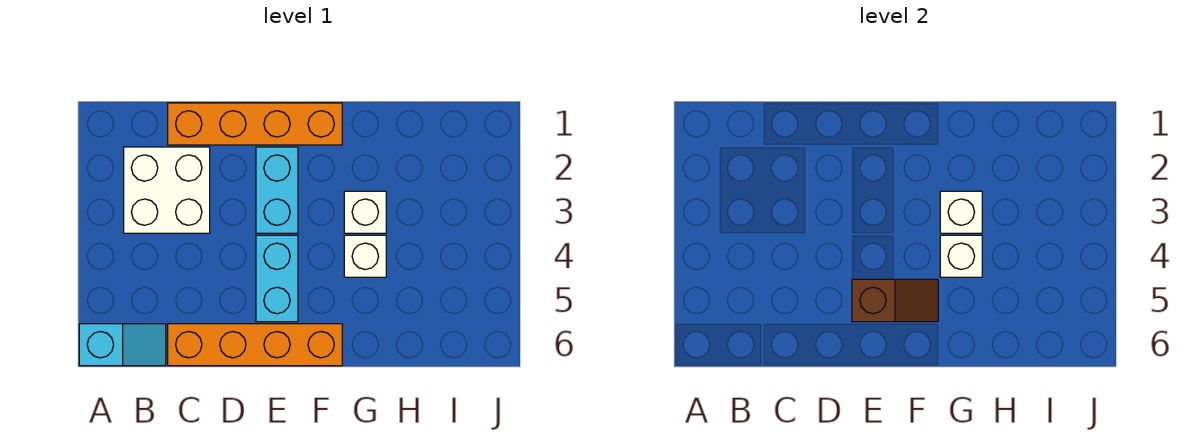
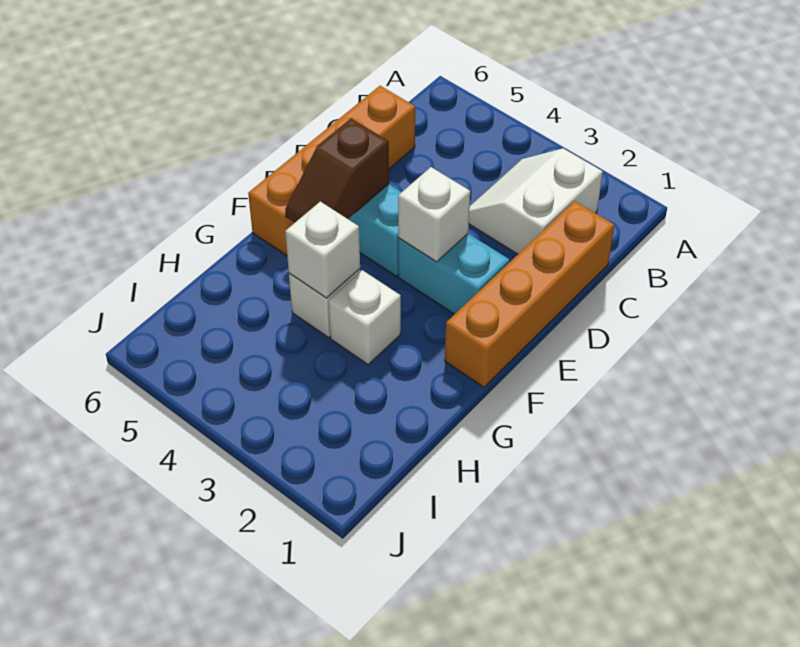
cyan slope A6:B6 level 1 top A -> none
white brick B2:C3 level 1 -> white slope B2:C3 level 1 top 2
white brick G3 level 2 -> white brick E3 level 2

